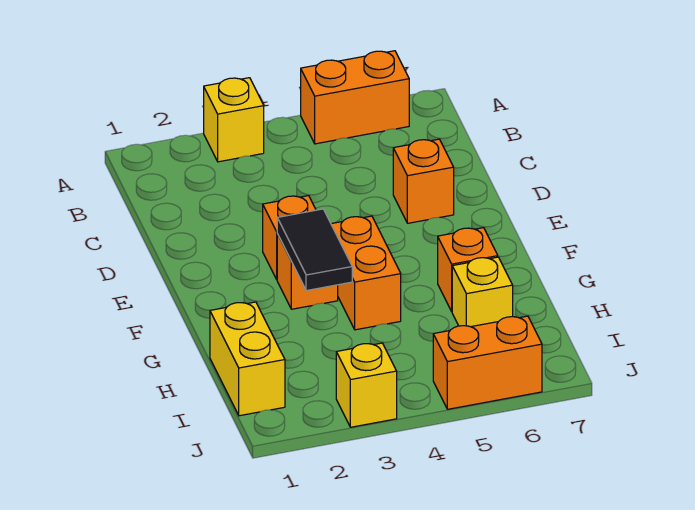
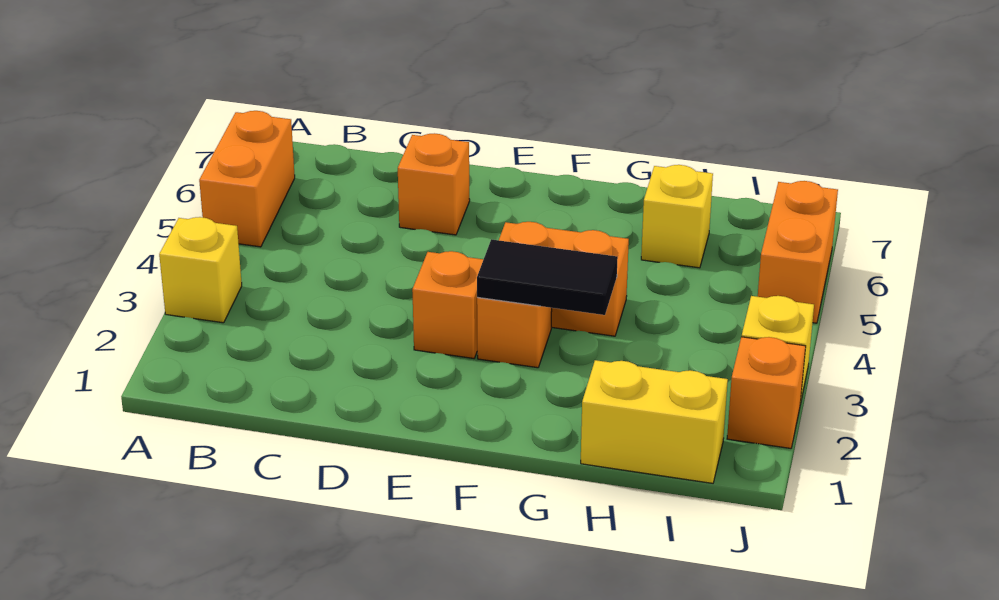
orange brick G6 level 1 -> orange brick J2 level 1

